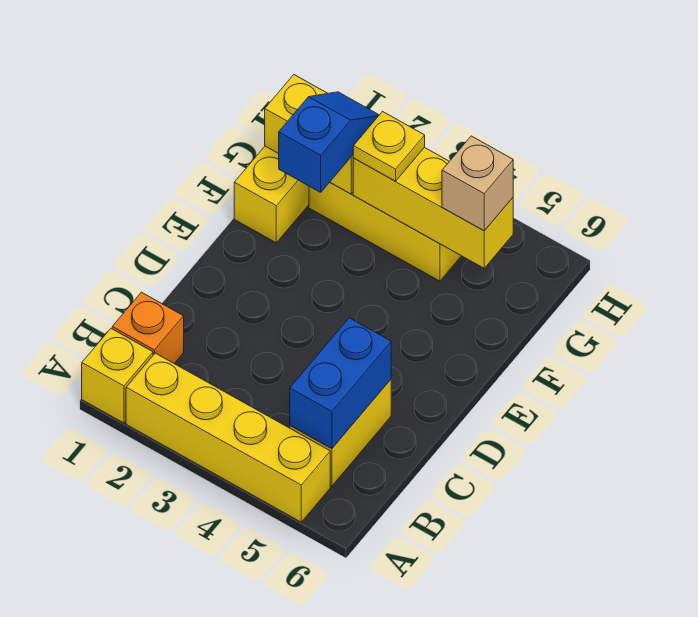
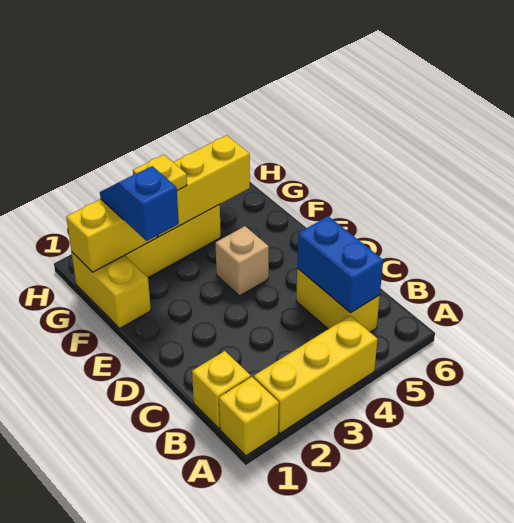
yellow brick A2:A5 level 1 -> yellow brick A2:A4 level 1
orange brick B1 level 1 -> yellow brick B1 level 1
tan brick G5 level 3 -> tan brick E4 level 1

